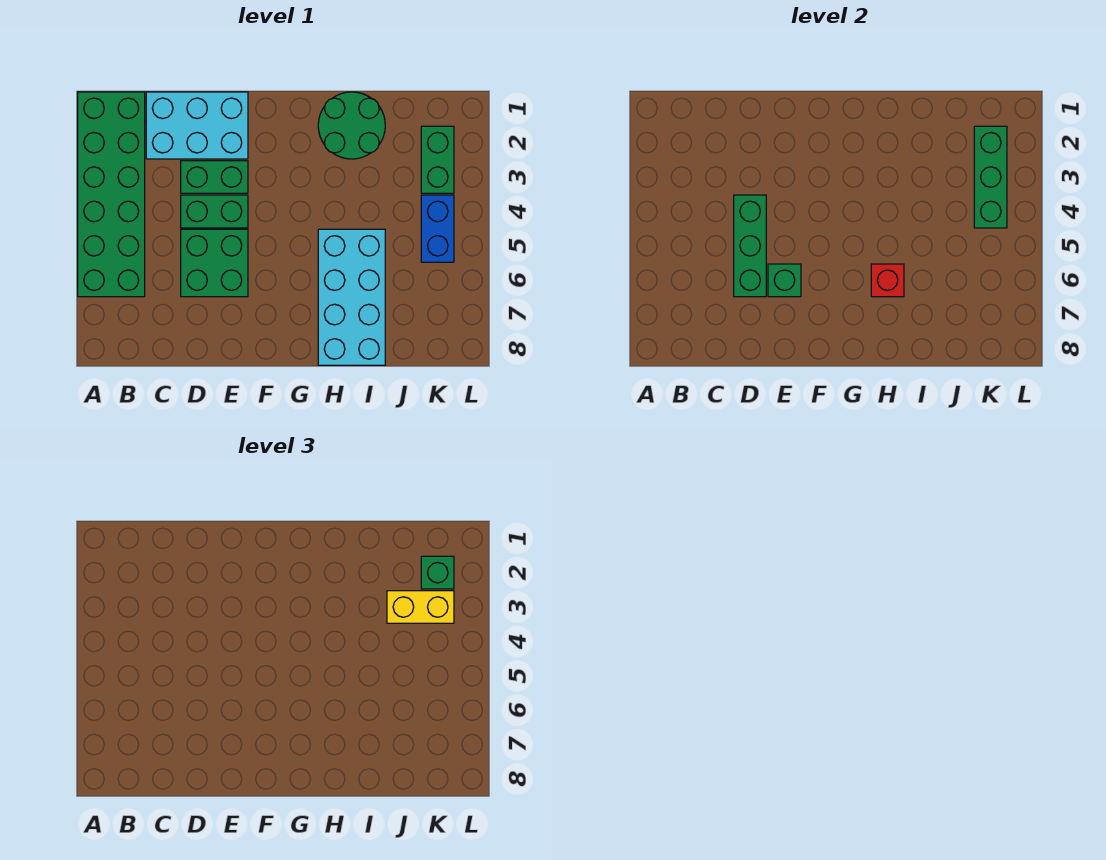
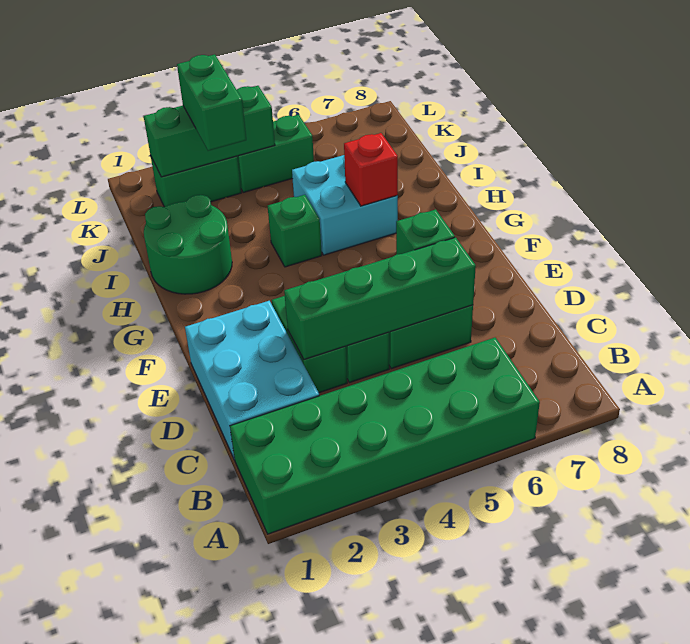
green brick D4:D6 level 2 -> green brick D3:D6 level 2
cyan brick H5:I8 level 1 -> cyan brick H5:I6 level 1
yellow brick J3:K3 level 3 -> green brick J3:K3 level 3
green brick K2 level 3 -> green brick H4 level 1
blue brick K4:K5 level 1 -> green brick K4:K5 level 1

